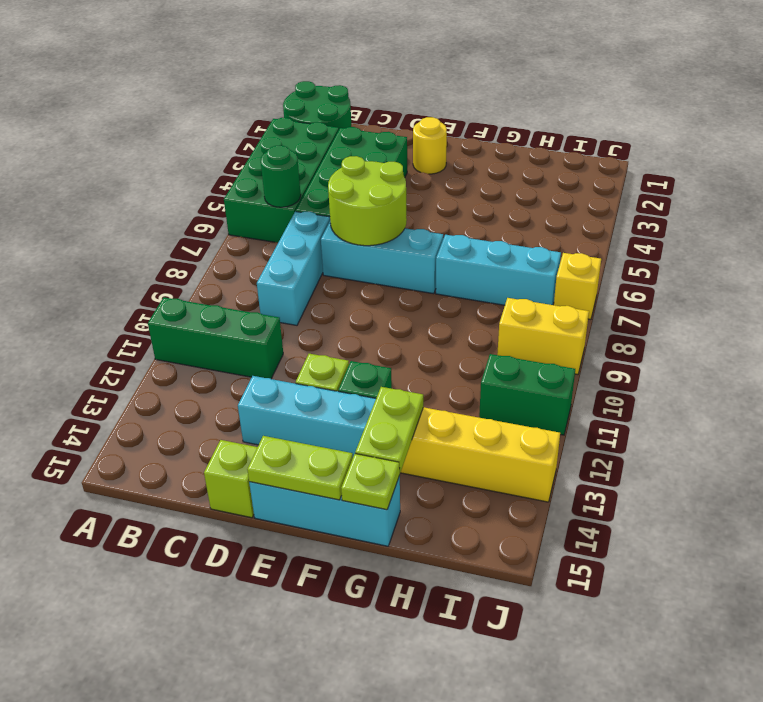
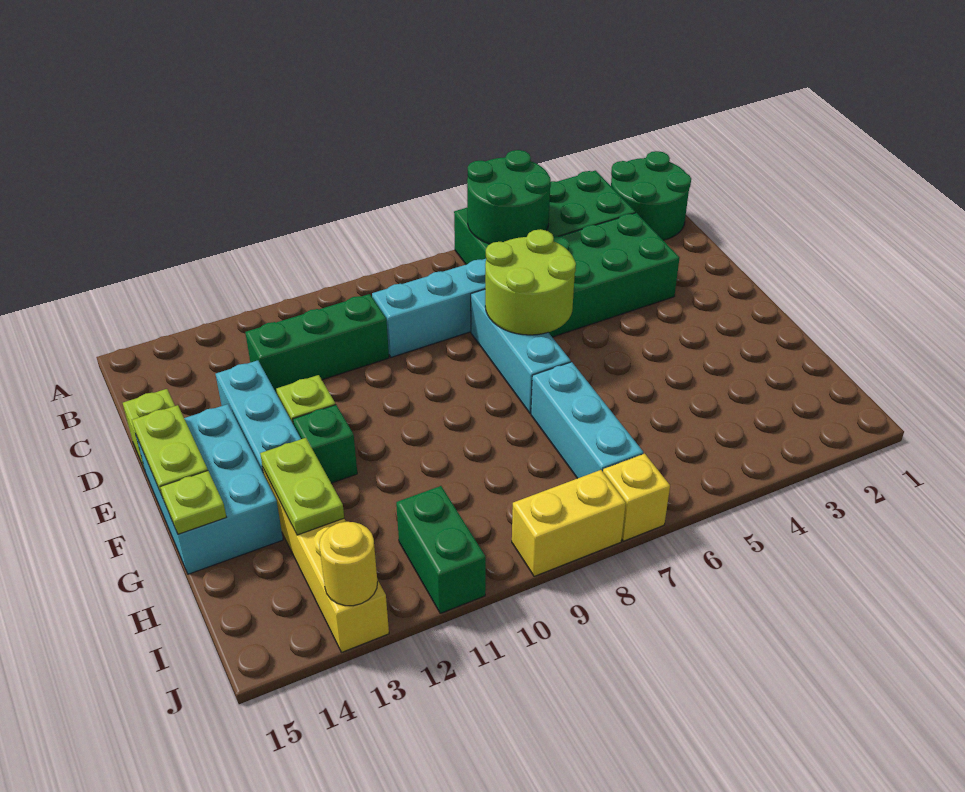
green brick A11:C11 level 1 -> green brick C10:C12 level 1
green round brick B6 level 2 -> green round brick A5:B6 level 2
yellow round brick E2 level 1 -> yellow round brick J13 level 2
cyan brick E15:G15 level 1 -> cyan brick E14:G15 level 1
lime plate G13:G14 level 2 -> lime plate G13:H13 level 2
yellow brick I9:J9 level 1 -> yellow brick J8:J9 level 1

